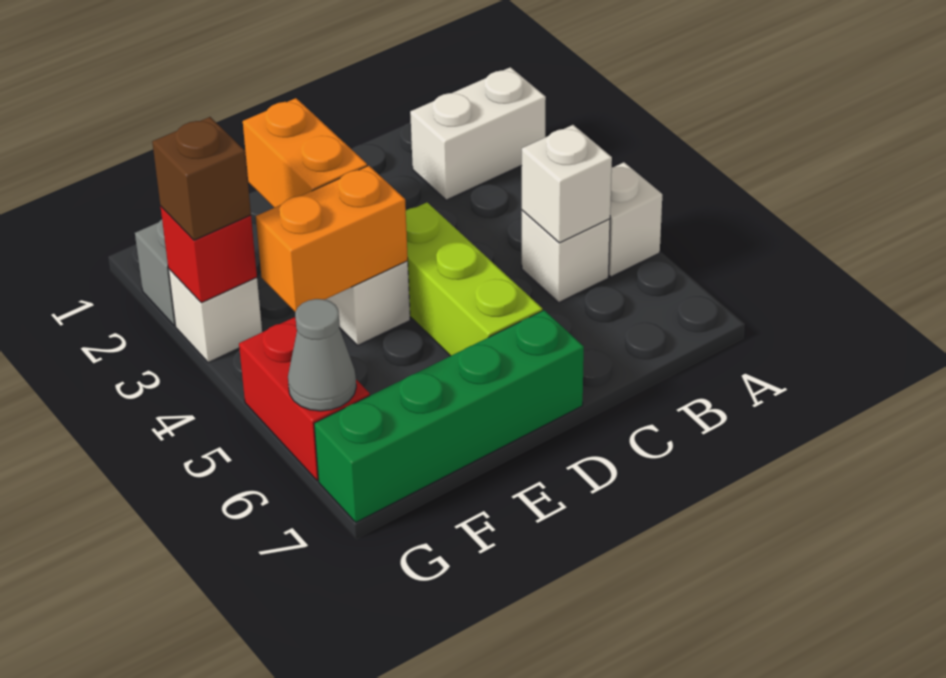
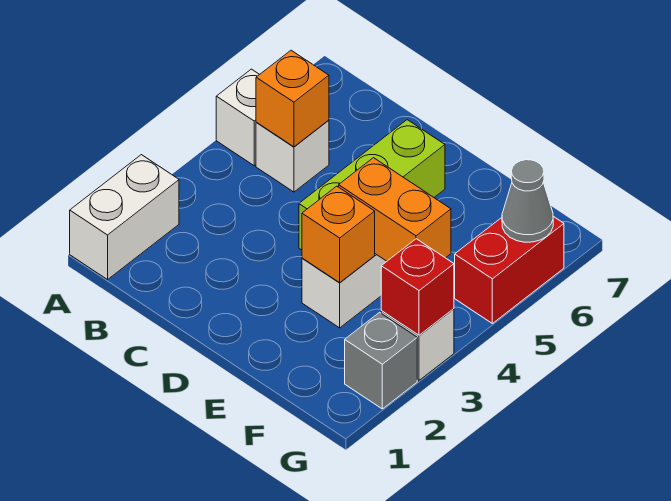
white brick A2:B2 level 1 -> white brick A1:A2 level 1
white brick B5 level 2 -> orange brick B5 level 2
green brick D7:G7 level 1 -> none
orange brick E2:E3 level 2 -> orange brick E3 level 2
brown brick G3 level 3 -> none

